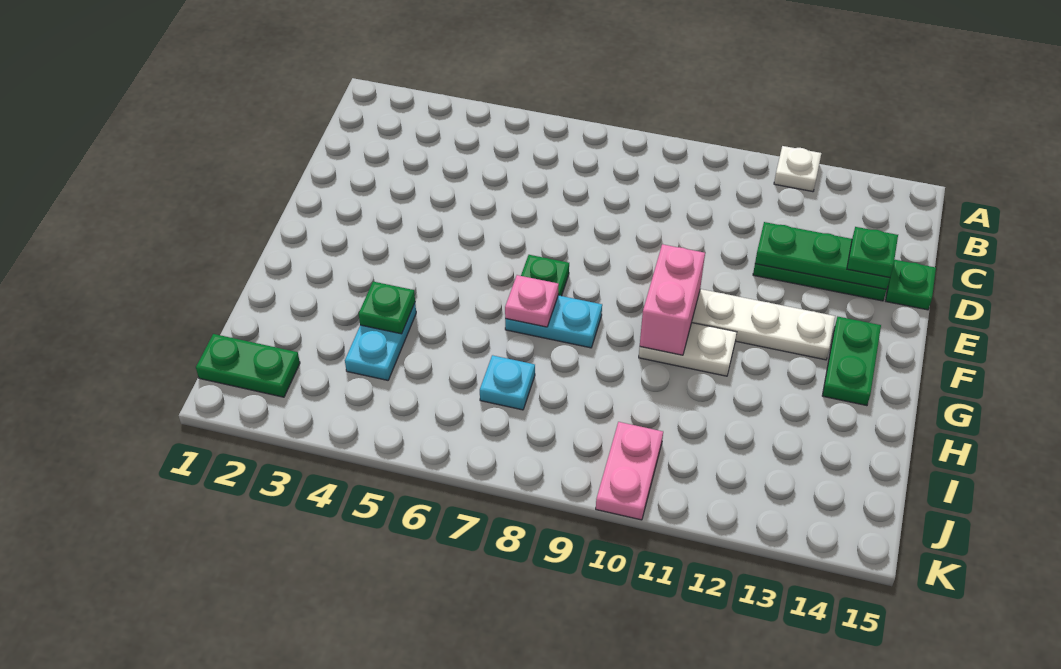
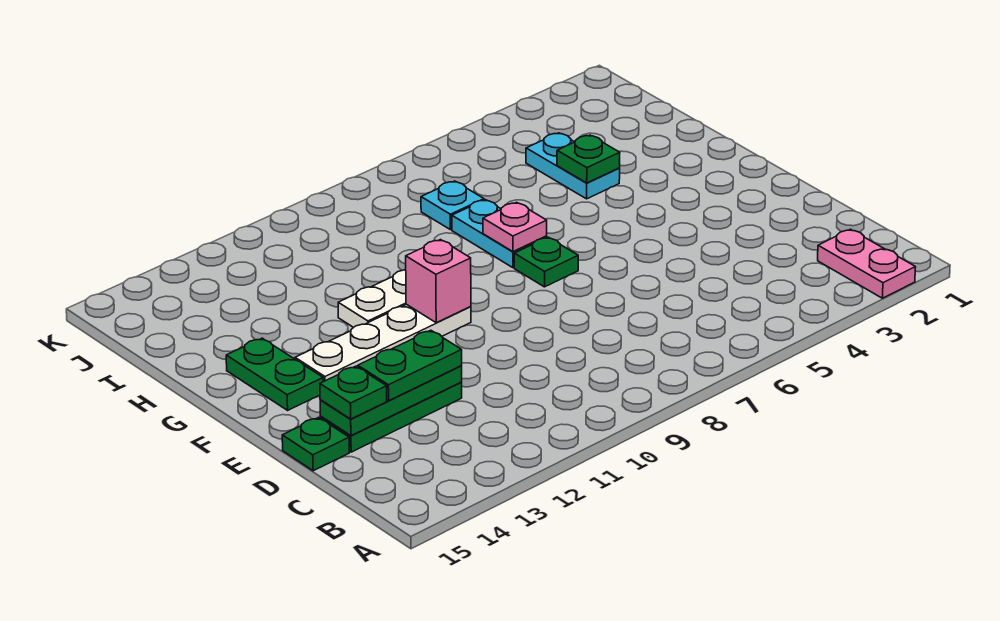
white plate A12 level 1 -> none
pink brick F10:G10 level 2 -> pink brick F10 level 2
cyan plate G7:G8 level 1 -> cyan plate G7:H7 level 1
green plate J1:J2 level 1 -> green plate D12:D13 level 3
pink plate J10:K10 level 1 -> pink plate A2:B2 level 1

